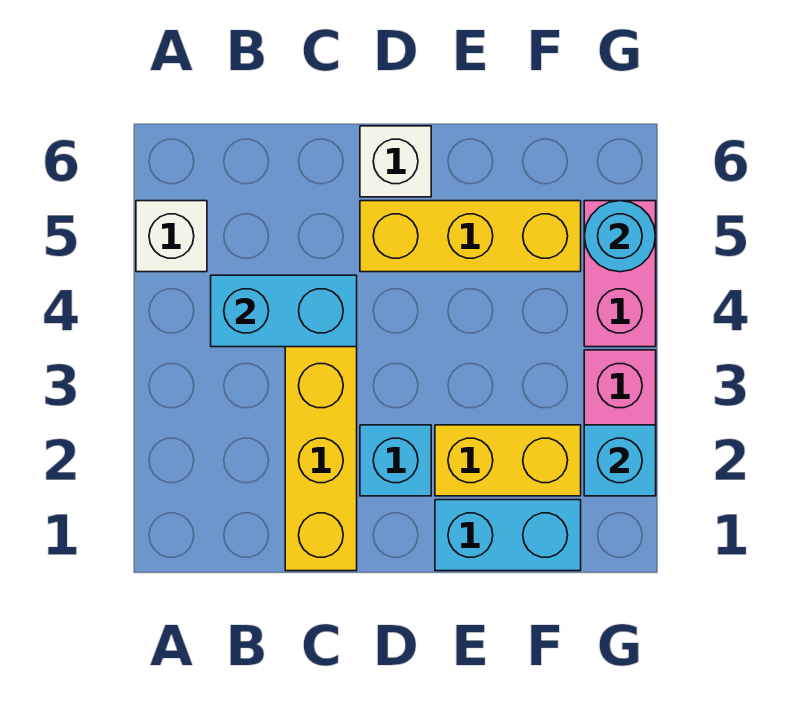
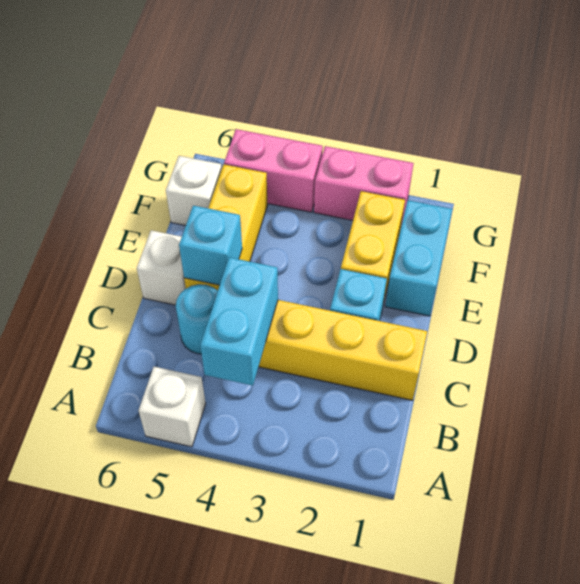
none -> white brick F6 level 1
cyan brick G2 level 2 -> cyan brick D5 level 2
cyan round brick G5 level 2 -> cyan round brick C5 level 1

